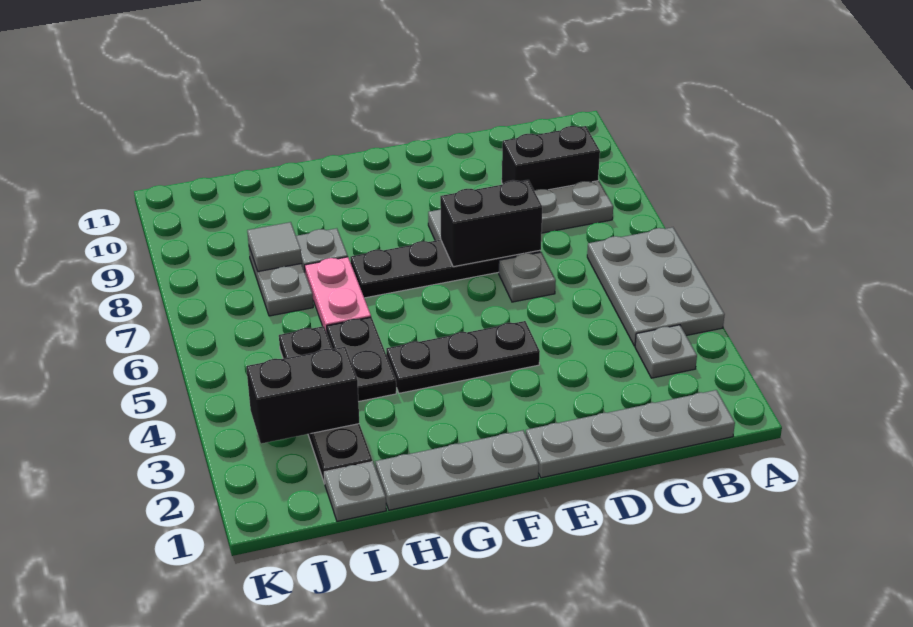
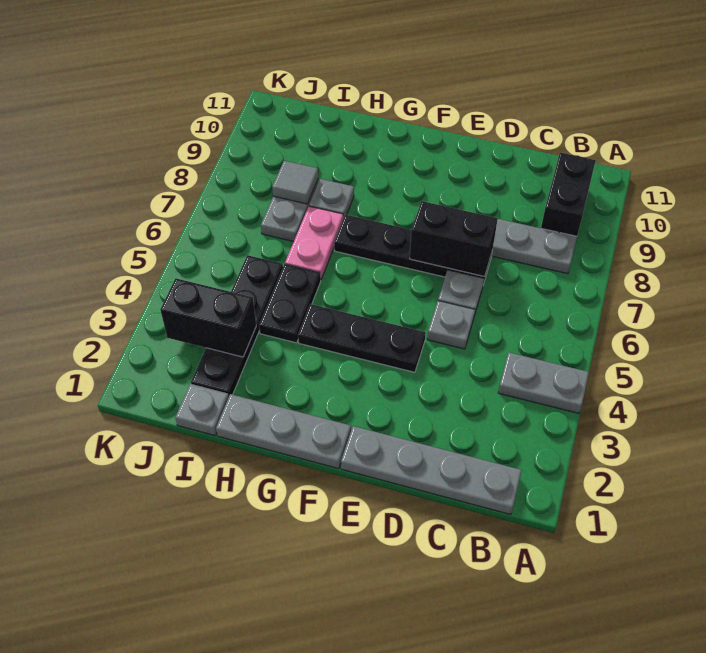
grey plate A4:B6 level 1 -> grey plate A4:B4 level 1
grey plate B3 level 1 -> grey plate D5 level 1
black brick B9:C9 level 1 -> black brick B9:B10 level 1

